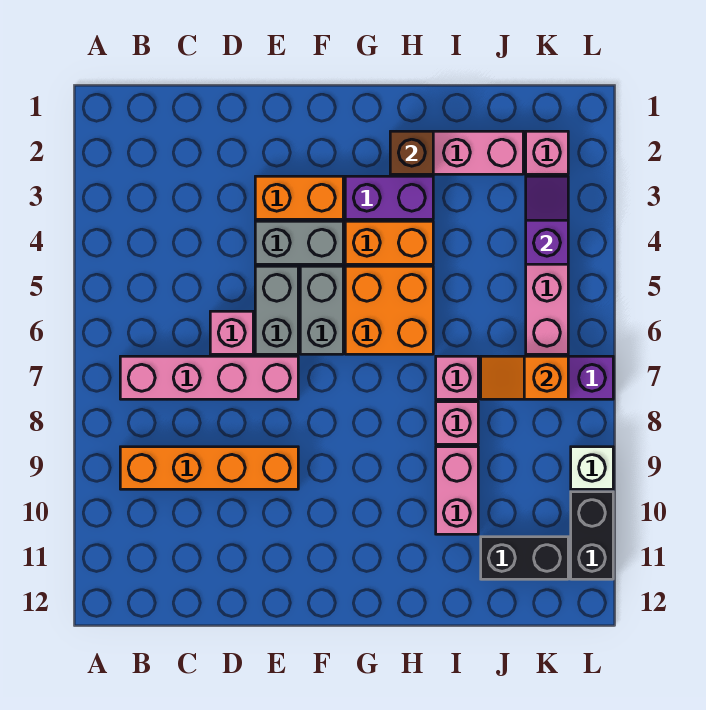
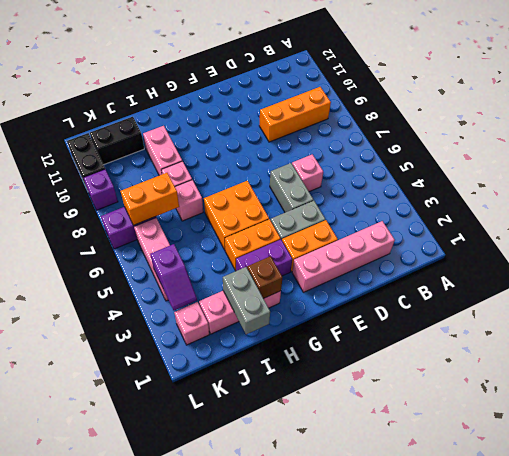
pink brick B7:E7 level 1 -> pink brick C2:F2 level 1
orange brick B9:E9 level 1 -> orange brick B9:D9 level 1
grey brick F5:F6 level 1 -> grey brick I1:I2 level 2
orange slope J7:K7 level 2 top K -> orange brick J7:K7 level 2
white brick L9 level 1 -> purple brick L9 level 1

